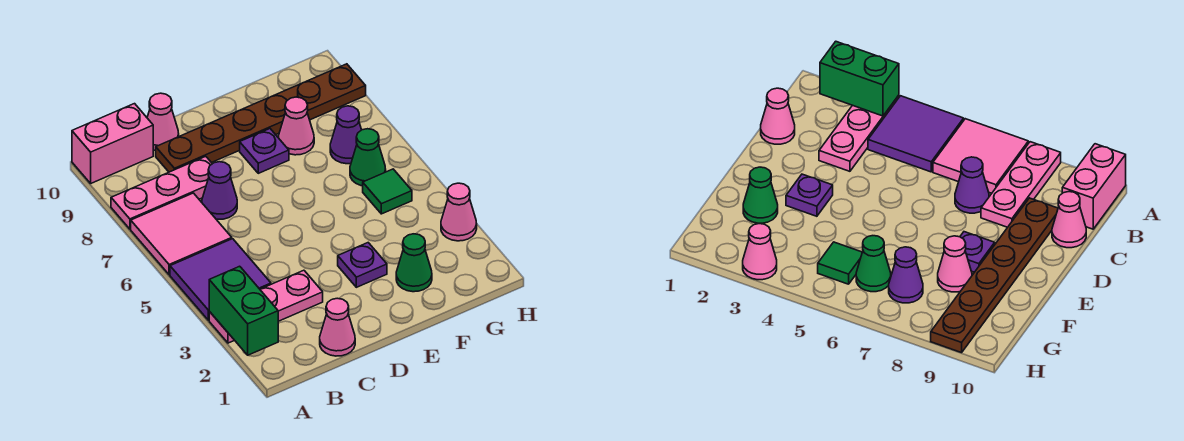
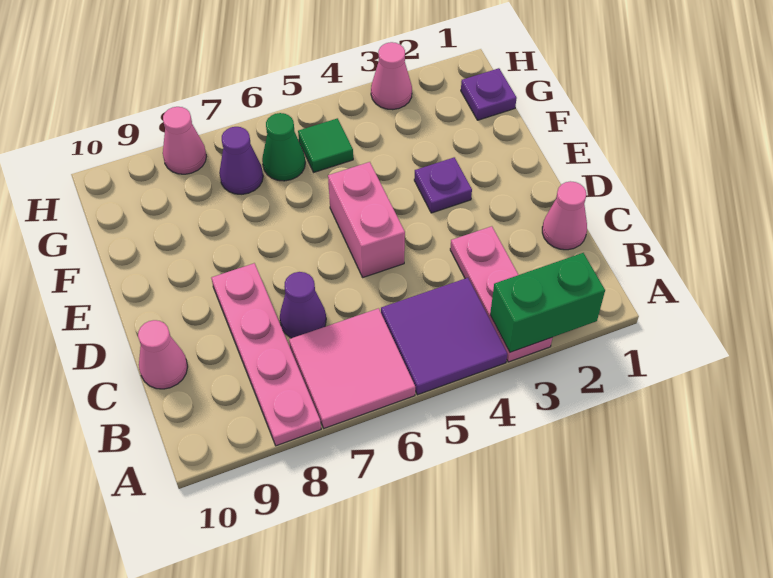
pink plate A8:C8 level 1 -> pink plate A8:D8 level 1
pink brick A10:B10 level 1 -> pink brick D5:E5 level 1
brown plate C9:H9 level 1 -> none
purple plate E8 level 1 -> purple plate G1 level 1
green cone F2 level 1 -> none
pink cone F8 level 1 -> pink cone H8 level 1

